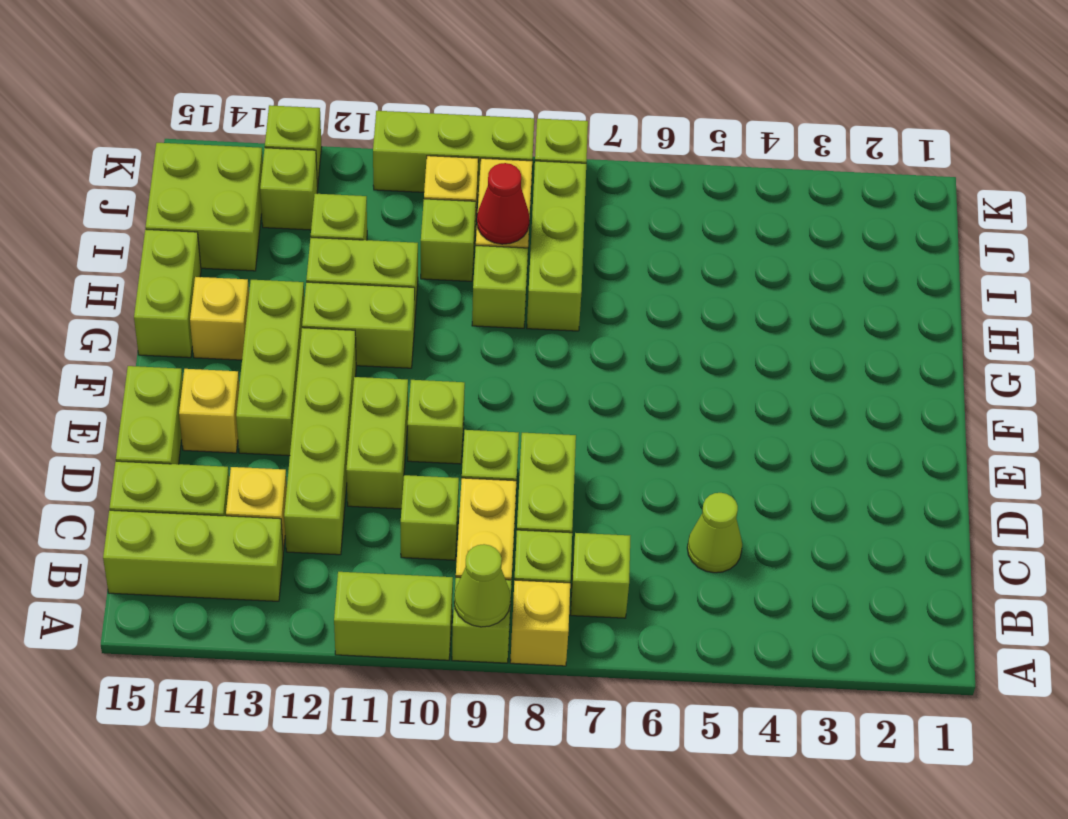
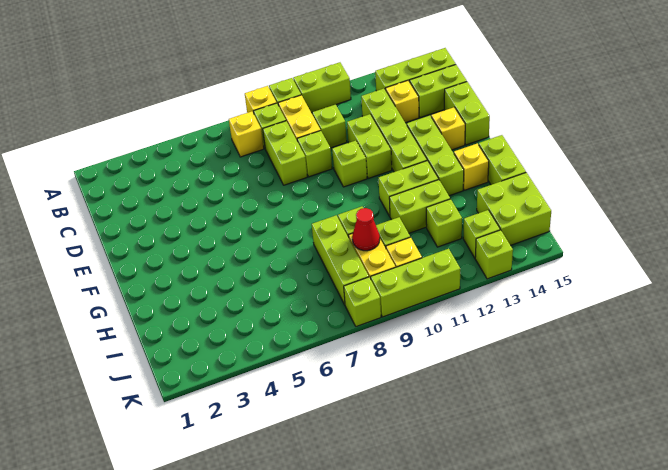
lime cone A9 level 2 -> none
lime brick B7 level 1 -> yellow brick B7 level 1
lime cone C5 level 1 -> none

